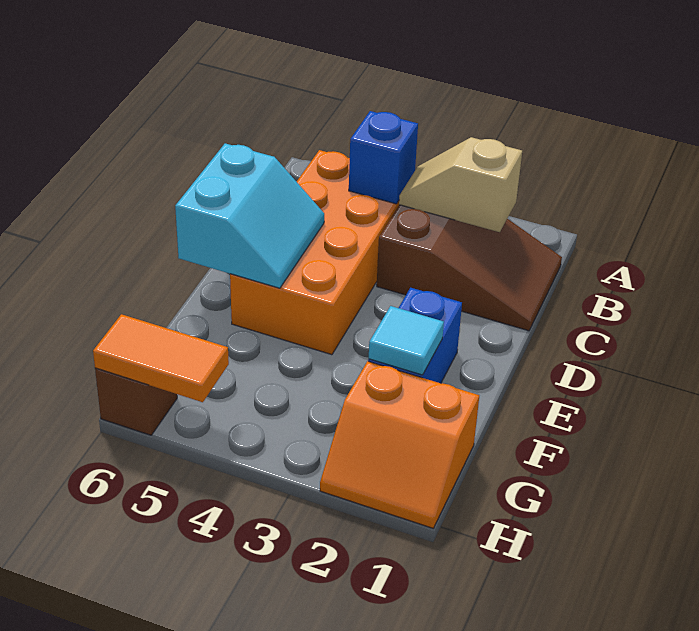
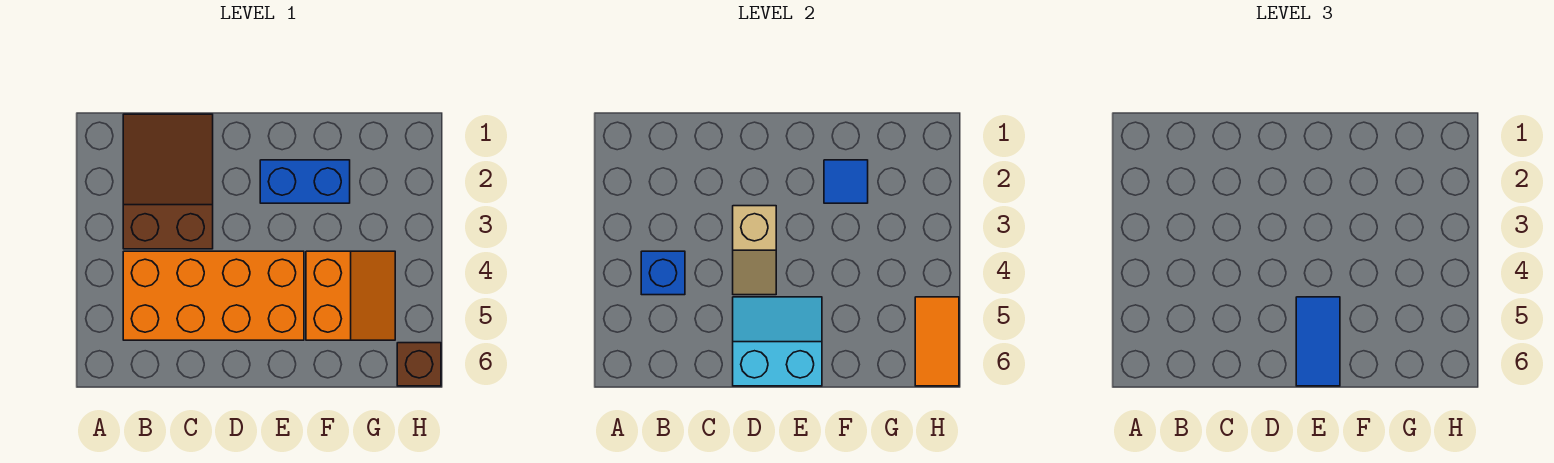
tan slope B2:B3 level 2 top 2 -> tan slope D3:D4 level 2 top 3
none -> blue tile E5:E6 level 3
cyan tile F2 level 2 -> blue tile F2 level 2
orange slope G1:H2 level 1 top G -> orange slope F4:G5 level 1 top F

